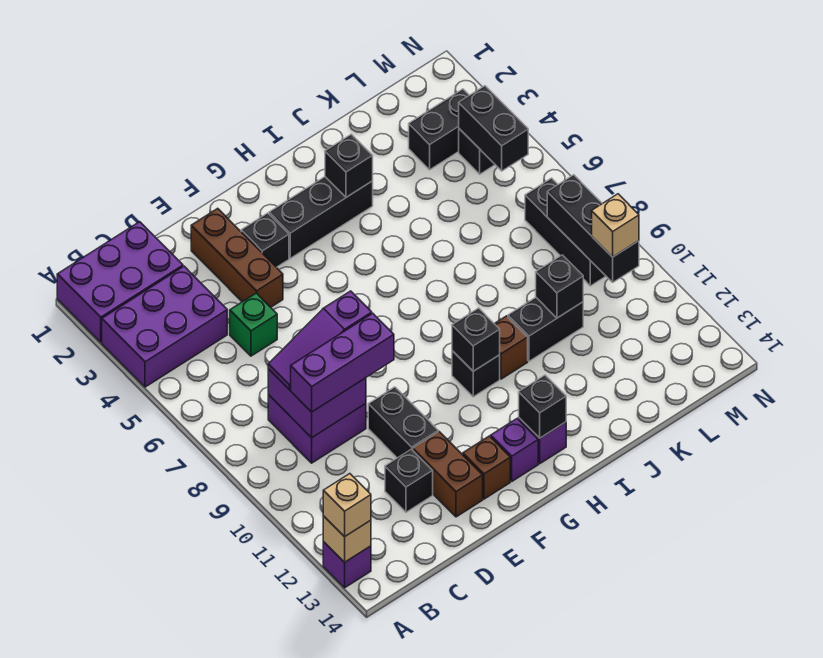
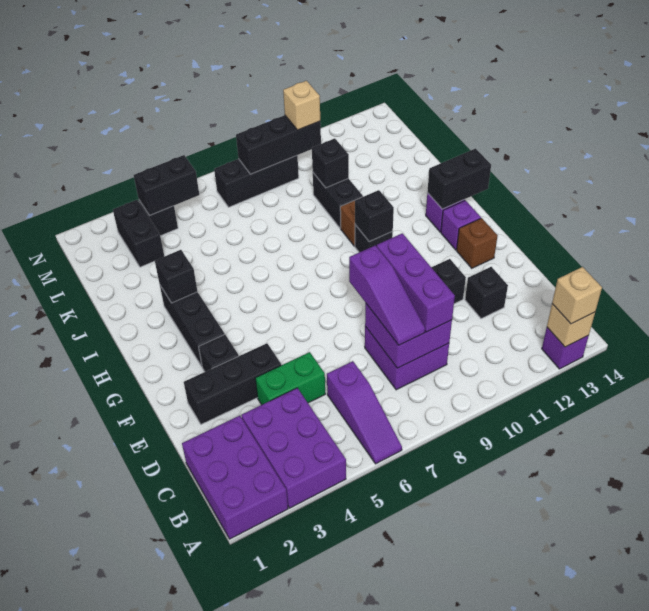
none -> purple slope A6:C6 level 1 top C
green brick D5 level 1 -> green brick D4:D5 level 1
brown brick E2:E4 level 1 -> black brick E2:E4 level 1
brown brick E12:E13 level 1 -> none
black brick H13 level 2 -> black brick H13:H14 level 2

